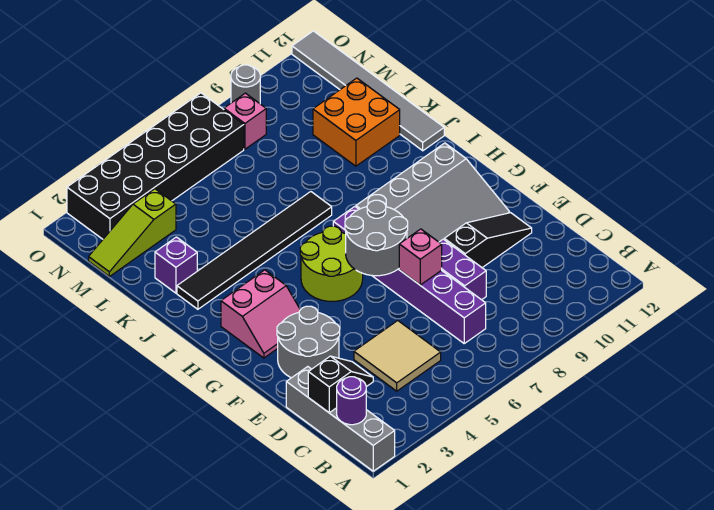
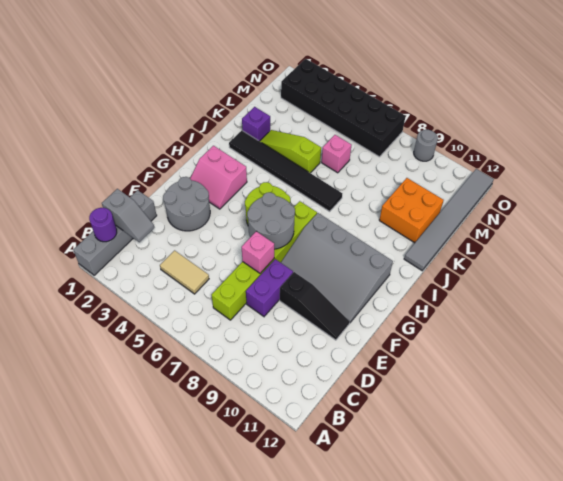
black slope C1:C2 level 2 top 1 -> grey slope C1:C2 level 2 top 1
tan tile C4:D5 level 1 -> tan tile C4:C5 level 1
purple brick C7:H7 level 1 -> lime brick C7:H7 level 1
lime slope M1:M3 level 1 top 3 -> lime slope K3:K5 level 1 top 5
pink brick N8 level 1 -> pink brick L6 level 1

